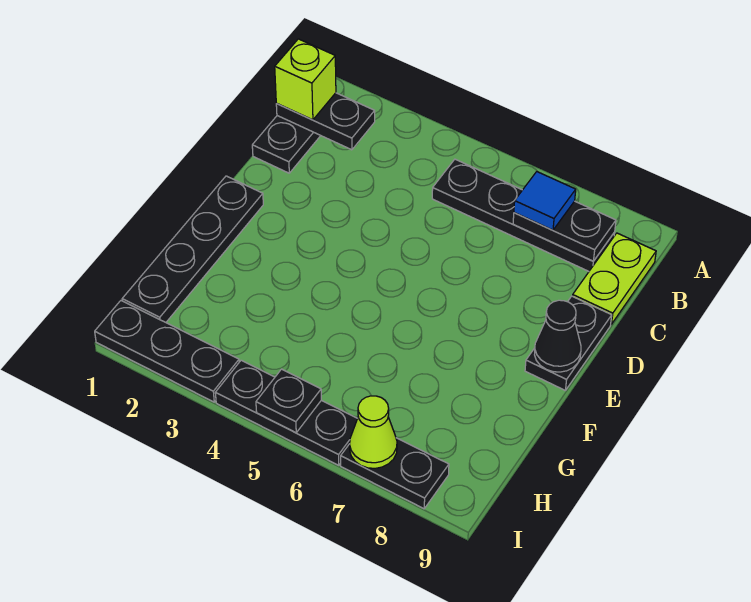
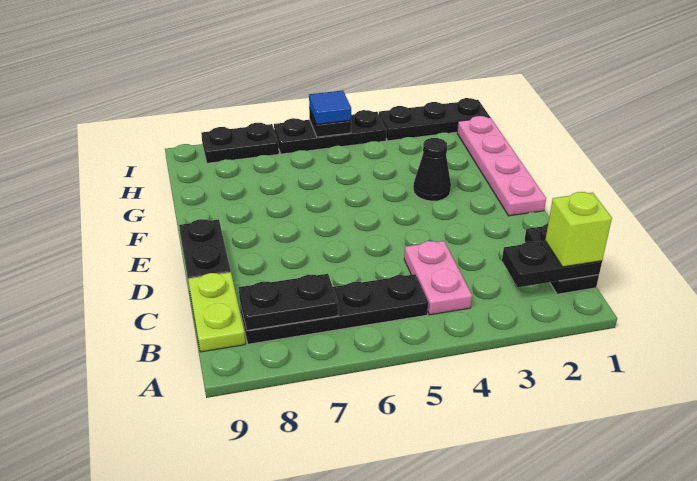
none -> pink plate B4:C4 level 1
blue tile B7 level 3 -> blue tile I5 level 3
black plate E1:H1 level 1 -> pink plate E1:H1 level 1
black cone E9 level 2 -> black cone F3 level 1
lime cone I7 level 2 -> none

